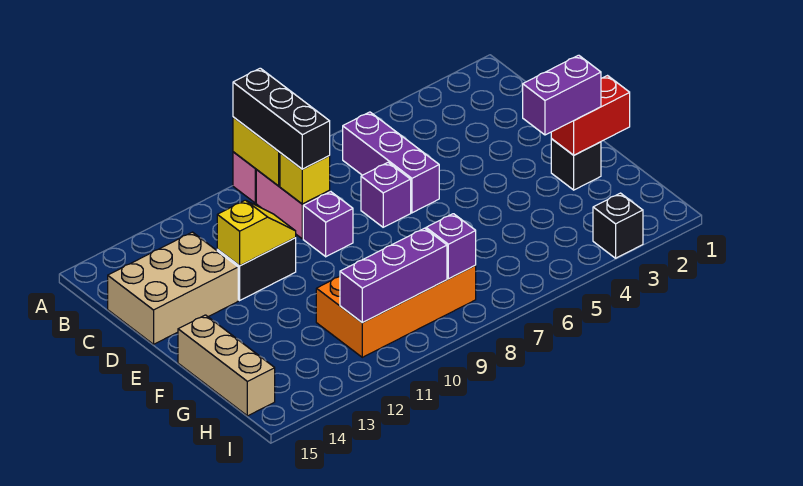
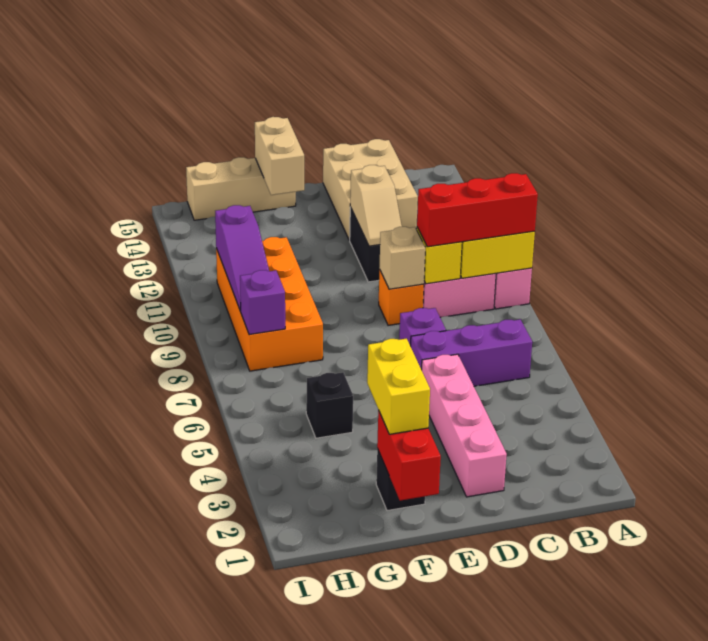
black brick A9:C9 level 3 -> red brick A9:C9 level 3
none -> pink brick D2:D5 level 1
purple brick D9 level 1 -> orange brick D9 level 1
none -> tan brick D9 level 2
yellow slope D11:D12 level 2 top 12 -> tan slope D11:D12 level 2 top 12
purple brick F2:F3 level 3 -> yellow brick F2:F3 level 3
none -> tan brick F14:F15 level 2
purple brick H9:H11 level 2 -> purple slope H9:H11 level 2 top 11
black brick I3 level 1 -> black brick G5 level 1

